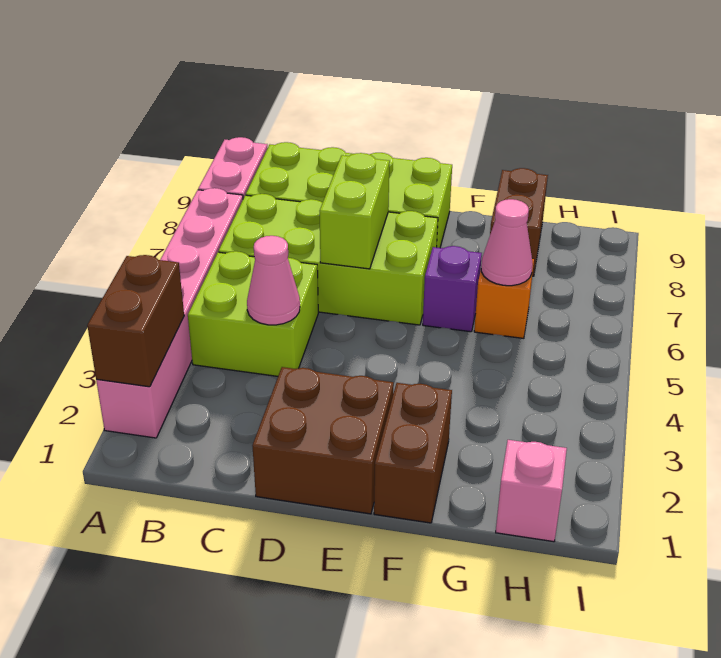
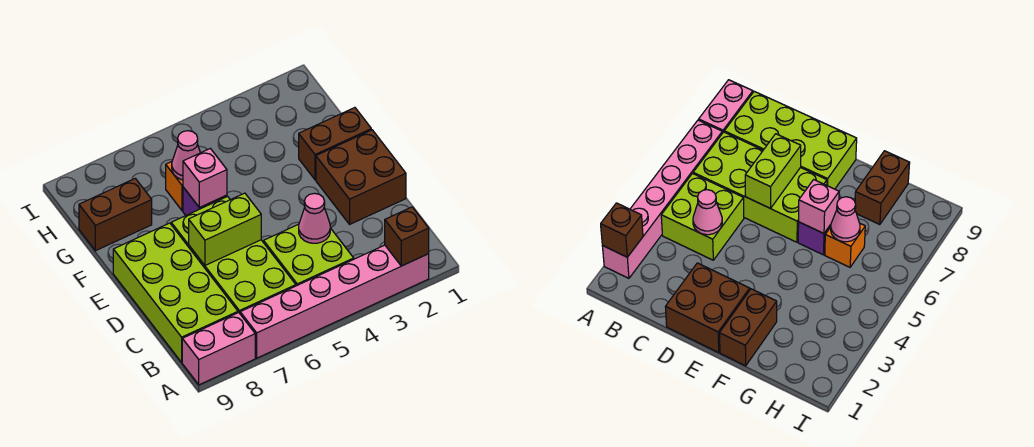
brown brick A2:A3 level 2 -> brown brick A2 level 2
pink brick H1 level 1 -> pink brick F6 level 2

